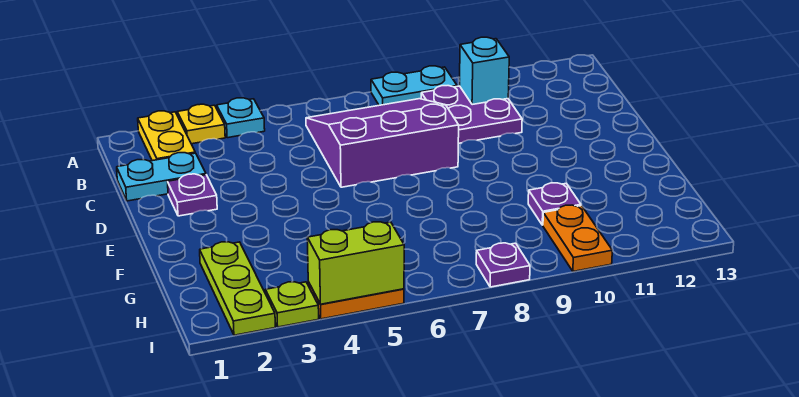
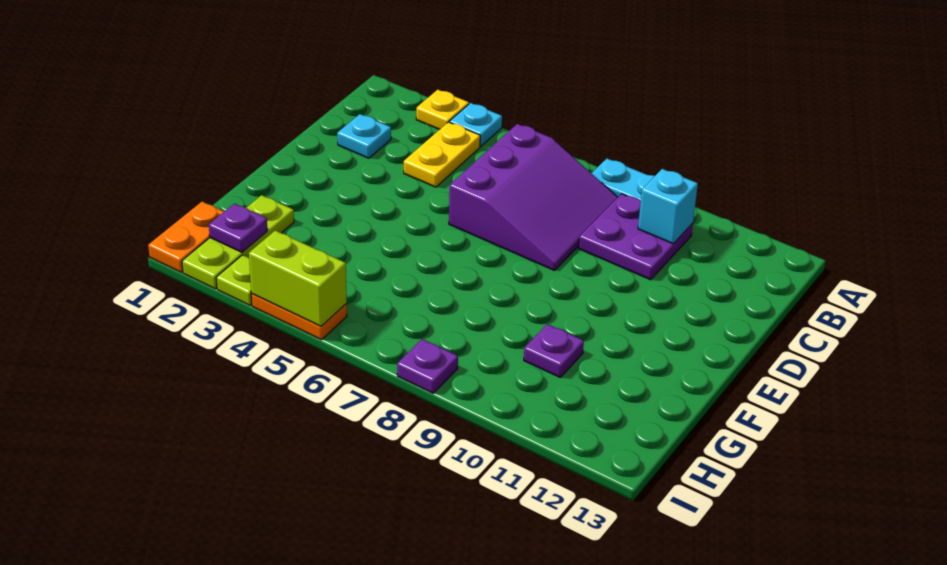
yellow plate A2:B2 level 1 -> yellow plate B4:C4 level 1
purple slope B6:D8 level 1 top D -> purple slope B6:D8 level 1 top 6
cyan plate C1:C2 level 1 -> cyan plate C2 level 1
purple plate D2 level 1 -> purple plate H2 level 2
orange plate H10:I10 level 1 -> orange plate H1:I1 level 1

